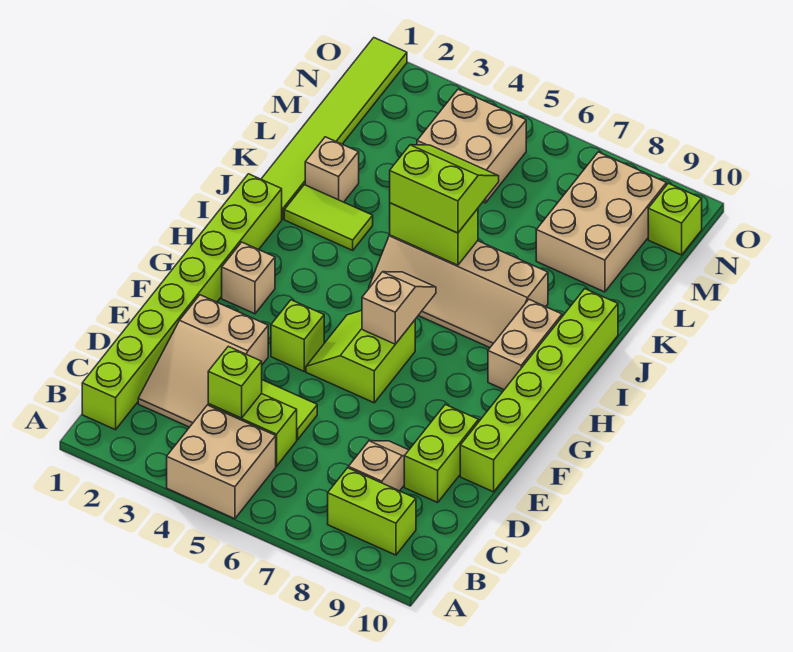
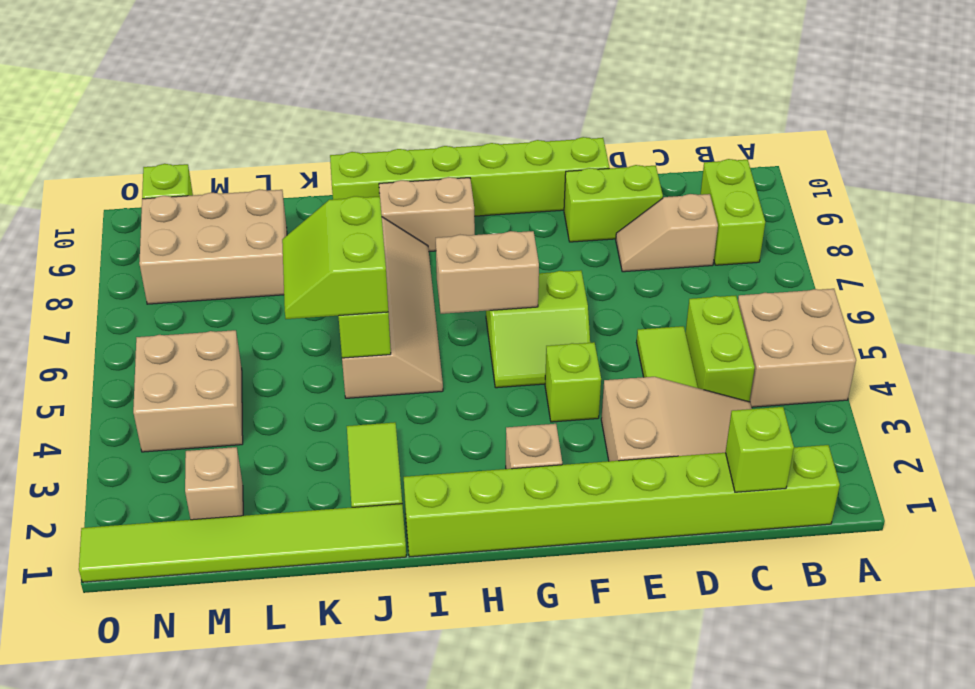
lime brick C4 level 2 -> lime brick C1 level 2
tan slope G6:H6 level 2 top G -> tan brick G6:H6 level 2
tan brick K2 level 1 -> tan brick M2 level 1

